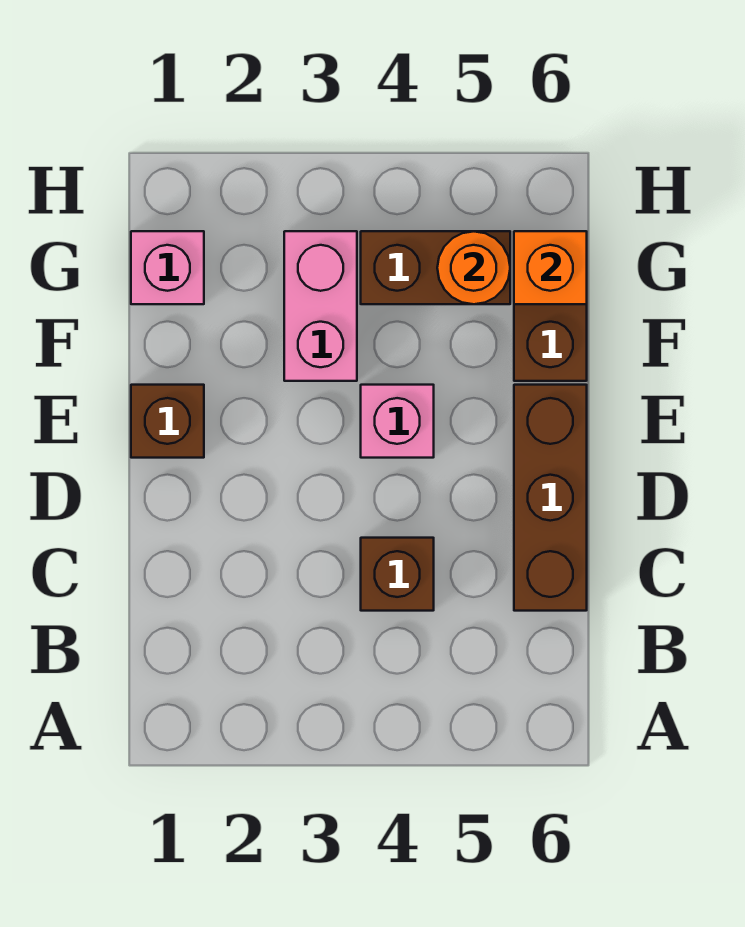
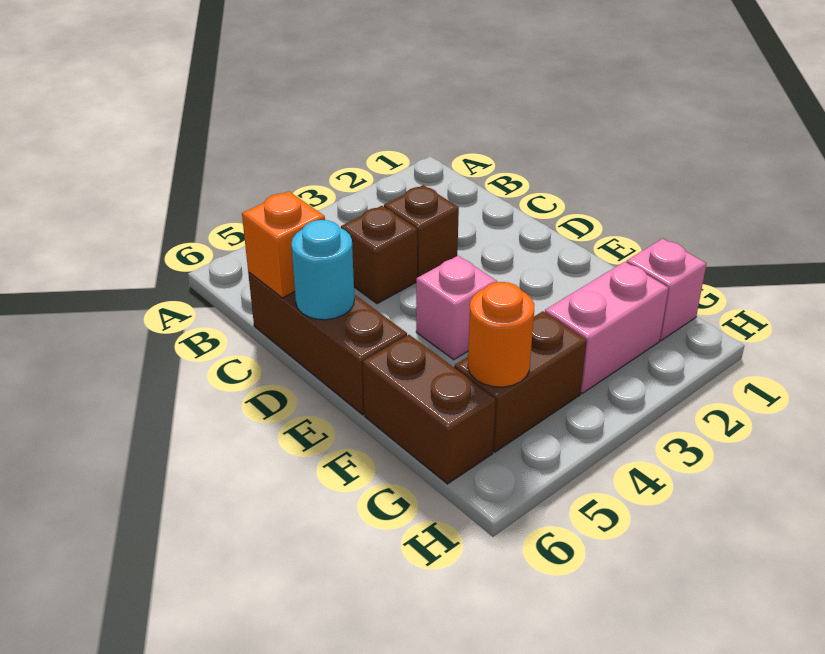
none -> cyan round brick D6 level 2
brown brick E1 level 1 -> brown brick C3 level 1
pink brick F3:G3 level 1 -> pink brick G2:G3 level 1
orange brick G6 level 2 -> orange brick C6 level 2

